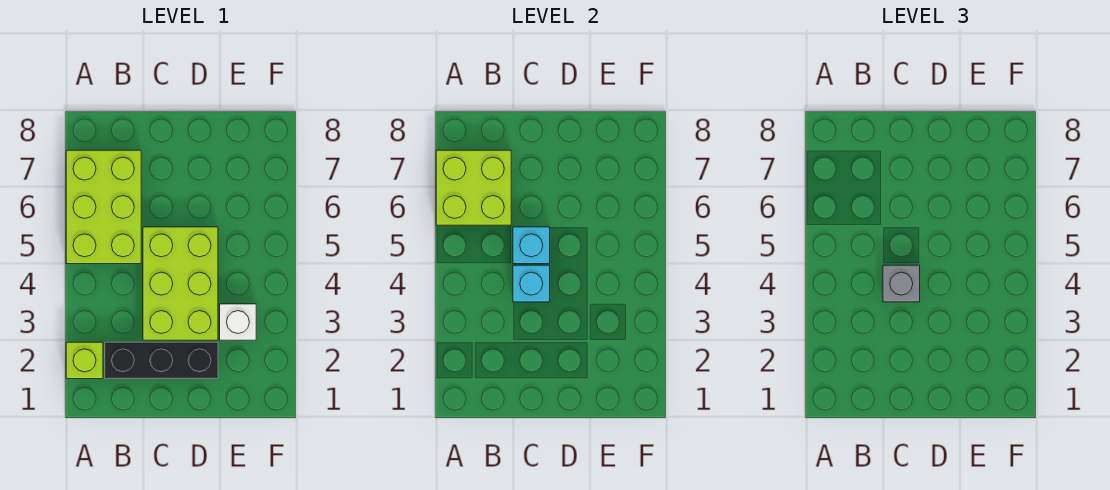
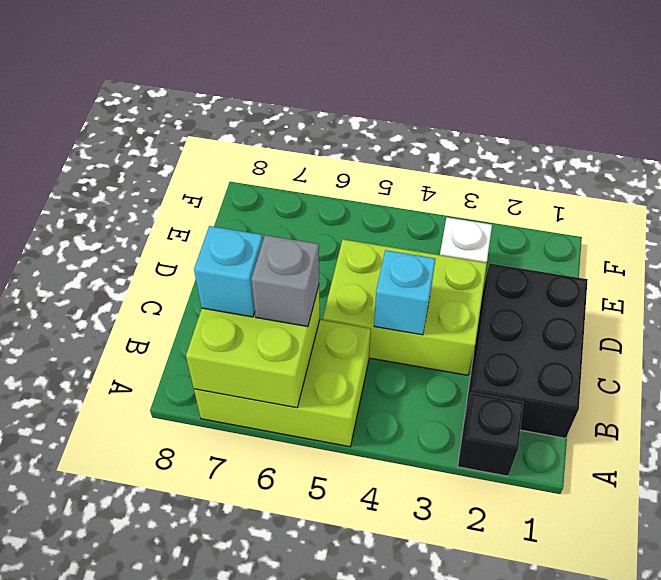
lime brick A2 level 1 -> black brick A2 level 1
black brick B2:D2 level 1 -> black brick B1:D2 level 1
grey brick C4 level 3 -> grey brick B6 level 3
cyan brick C5 level 2 -> cyan brick B7 level 3

